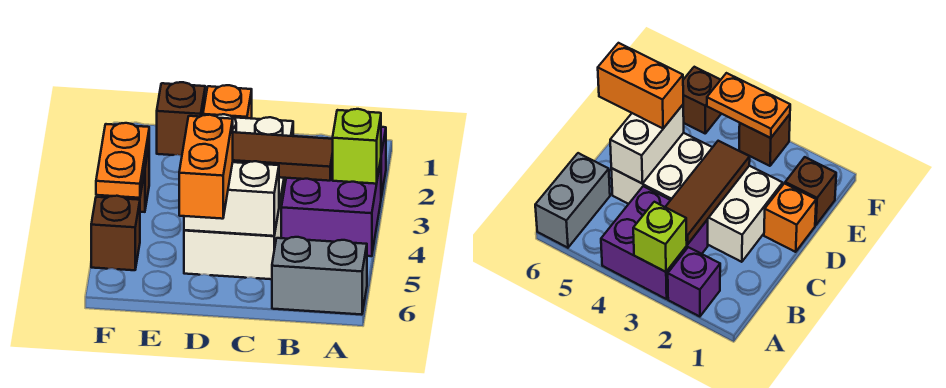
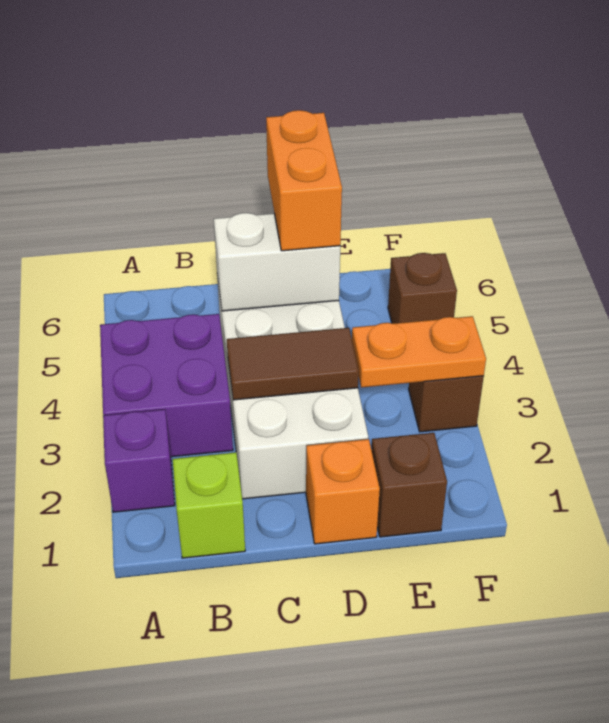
lime brick A3 level 2 -> lime brick B1 level 1
grey brick A6:B6 level 1 -> none
brown tile B3:D3 level 2 -> brown tile C3:D3 level 2
orange plate F3:F4 level 2 -> orange plate E3:F3 level 2

